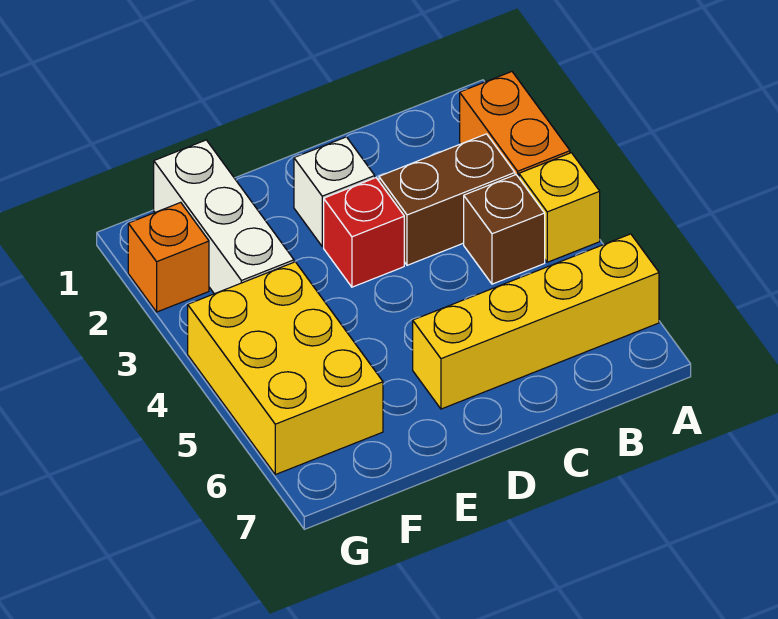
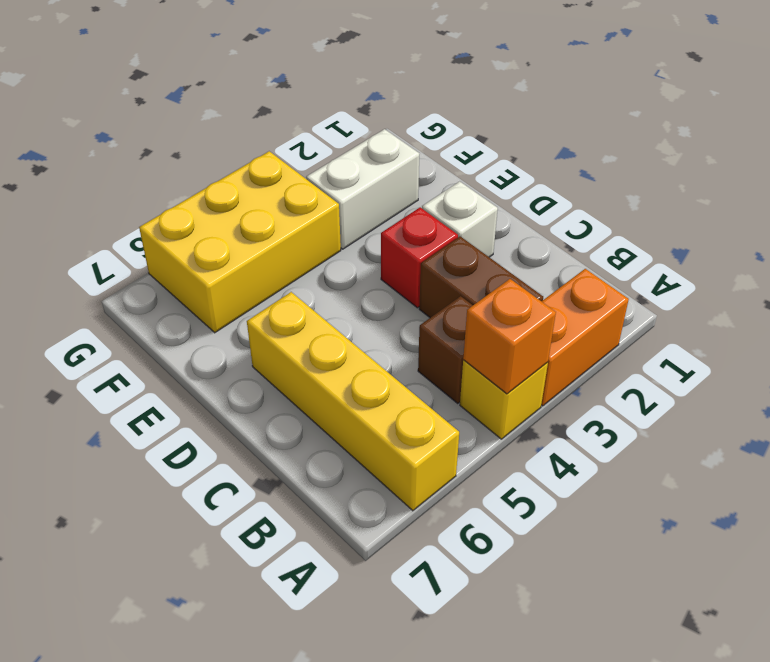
white brick F1:F3 level 1 -> white brick F2:F3 level 1
orange brick G2 level 1 -> orange brick A4 level 2

